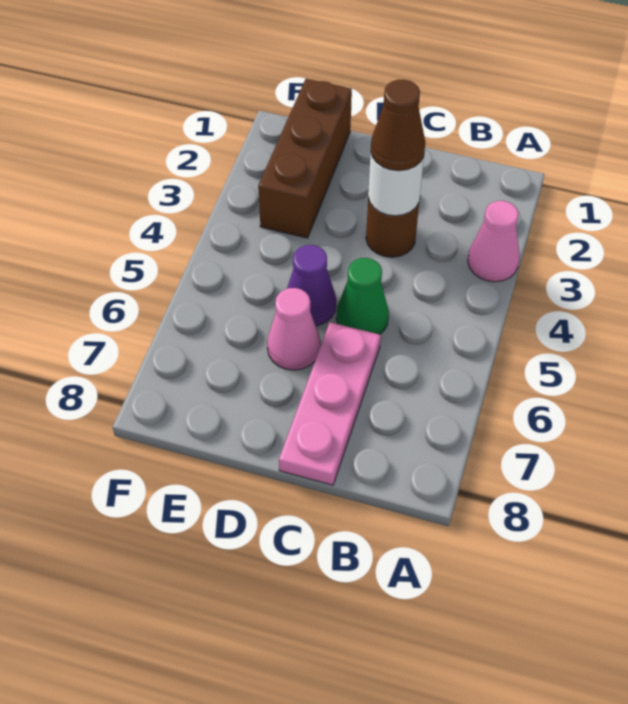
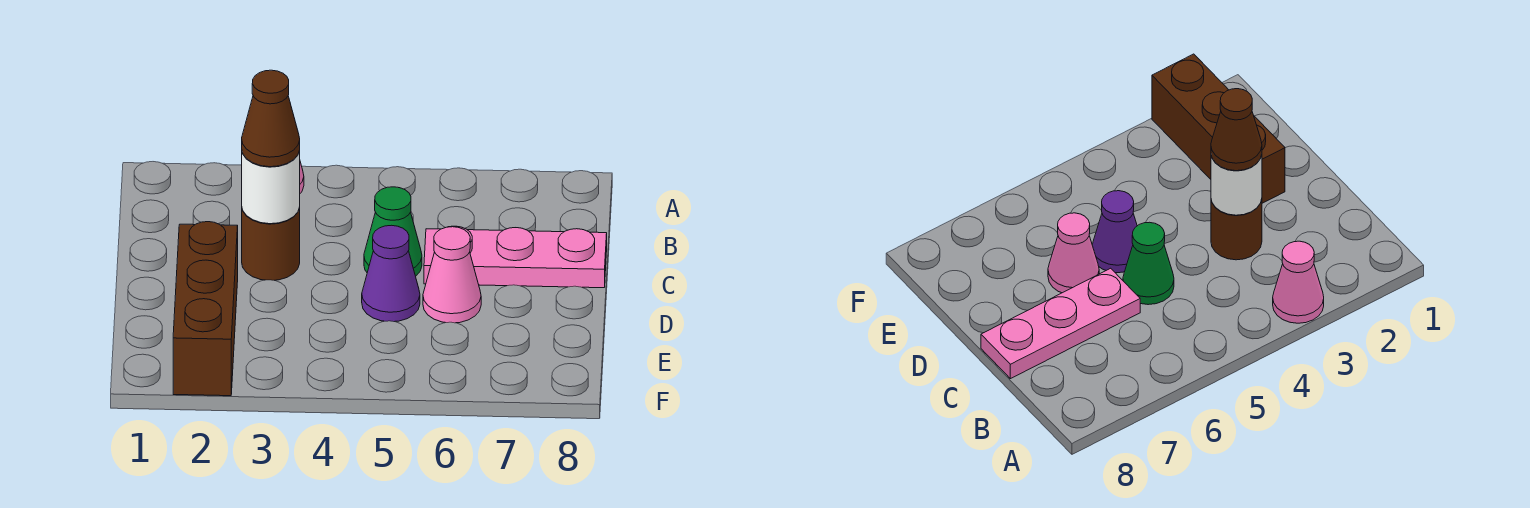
brown brick E1:E3 level 1 -> brown brick D2:F2 level 1

